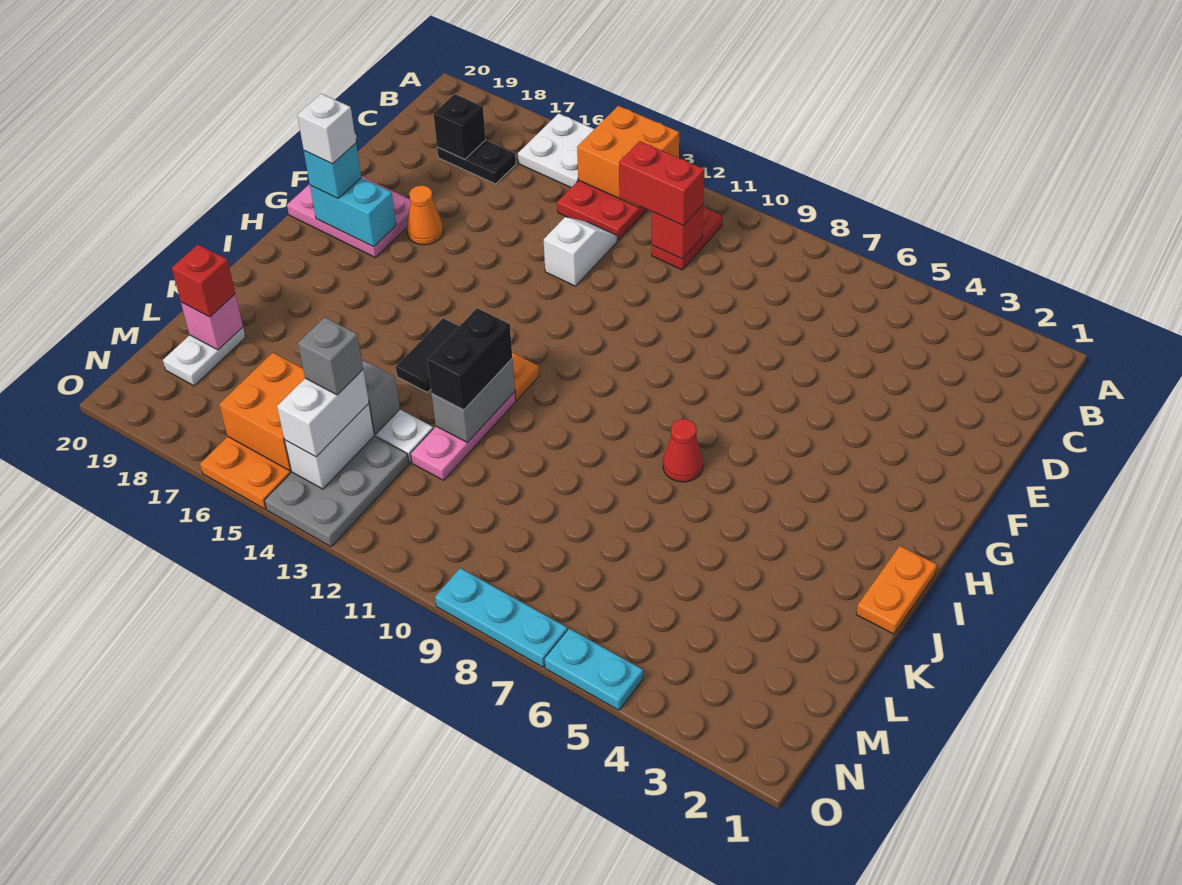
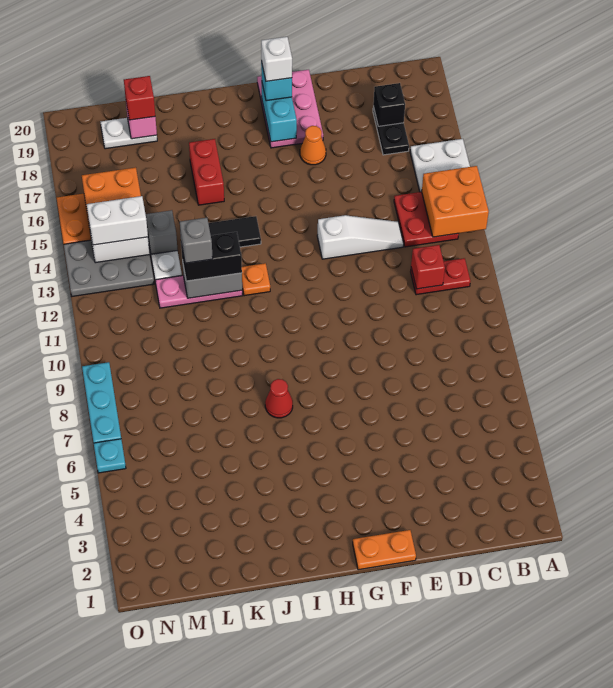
red brick C11:C12 level 3 -> red brick J16:J17 level 1
white slope D13:E13 level 1 top E -> white slope D13:F13 level 1 top F
orange plate I1:J1 level 1 -> orange plate F1:G1 level 1
grey brick M14 level 4 -> grey brick K12 level 4
cyan plate O5:O6 level 1 -> cyan plate O6 level 1

